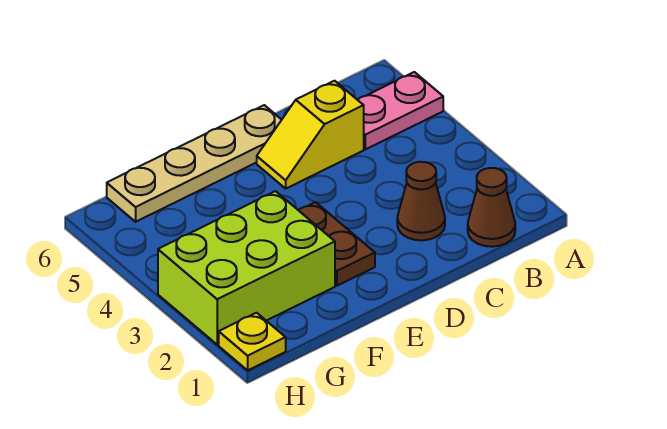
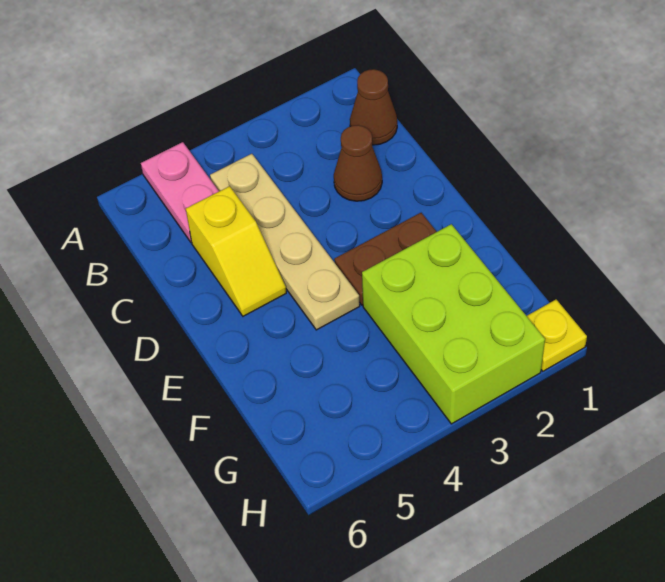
tan plate D6:G6 level 1 -> tan plate B4:E4 level 1

